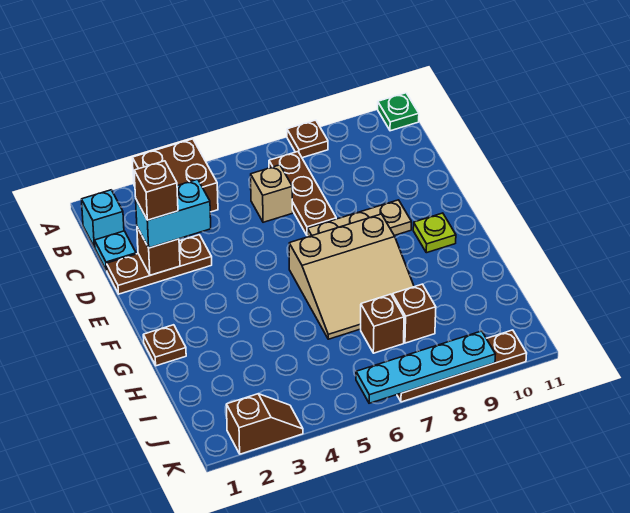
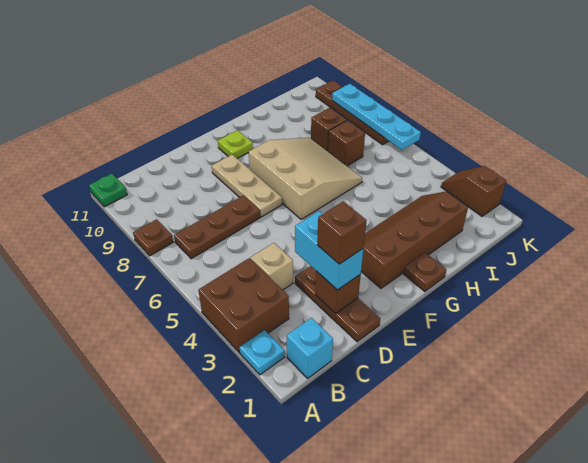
cyan plate C1 level 1 -> cyan plate A2 level 1
tan brick C6 level 1 -> tan brick C4 level 1
none -> brown slope F2:I3 level 1 top 2

